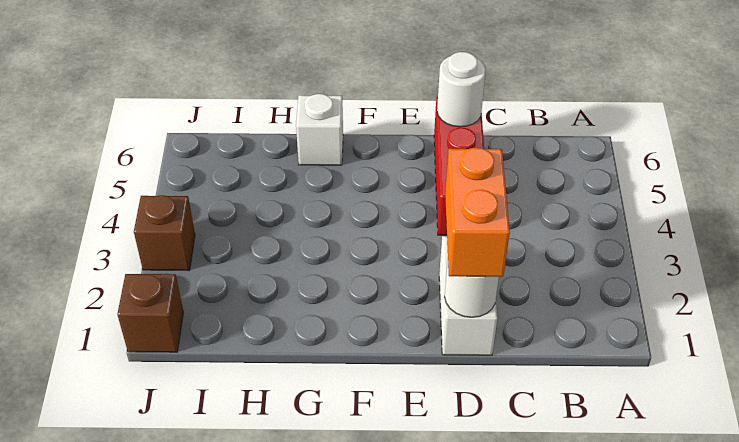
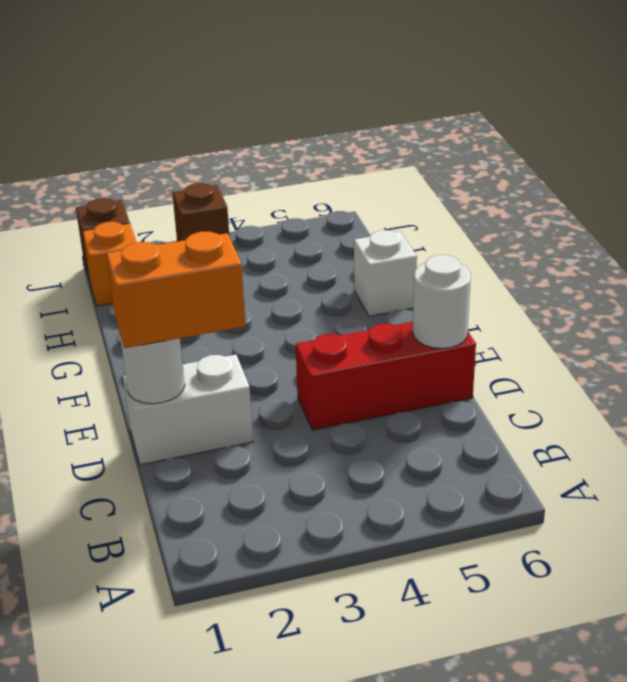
none -> orange brick I1 level 1

